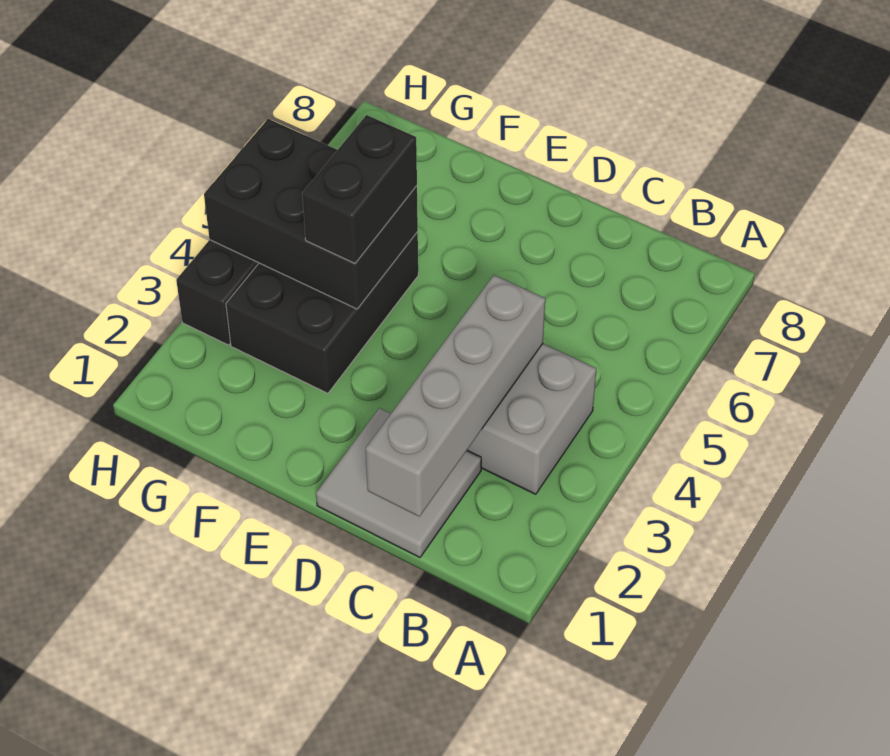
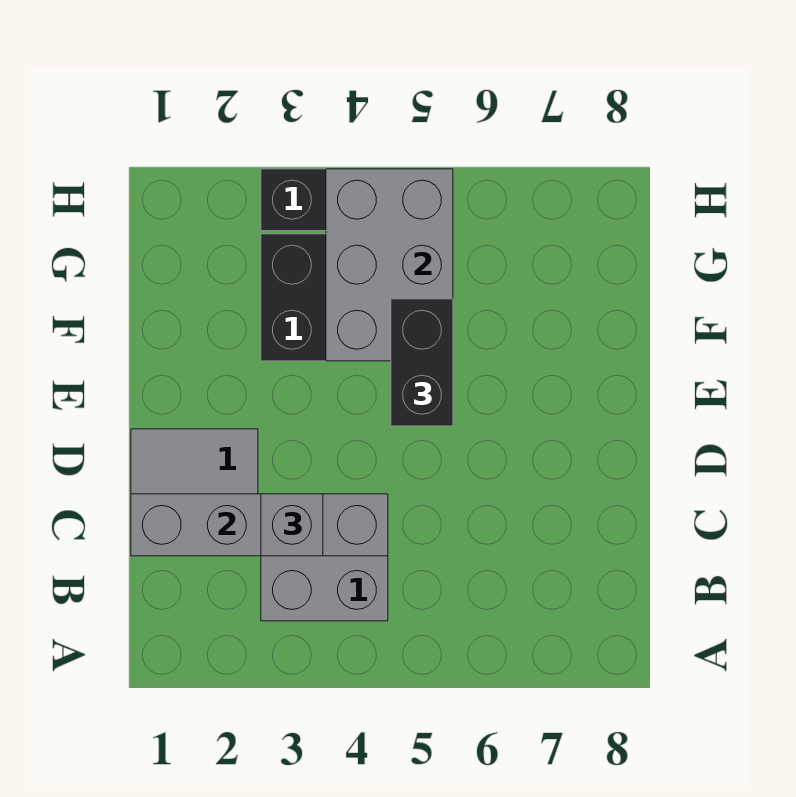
none -> grey brick C3 level 3
black brick F4:H5 level 2 -> grey brick F4:H5 level 2
black brick F4:F5 level 3 -> black brick E5:F5 level 3

